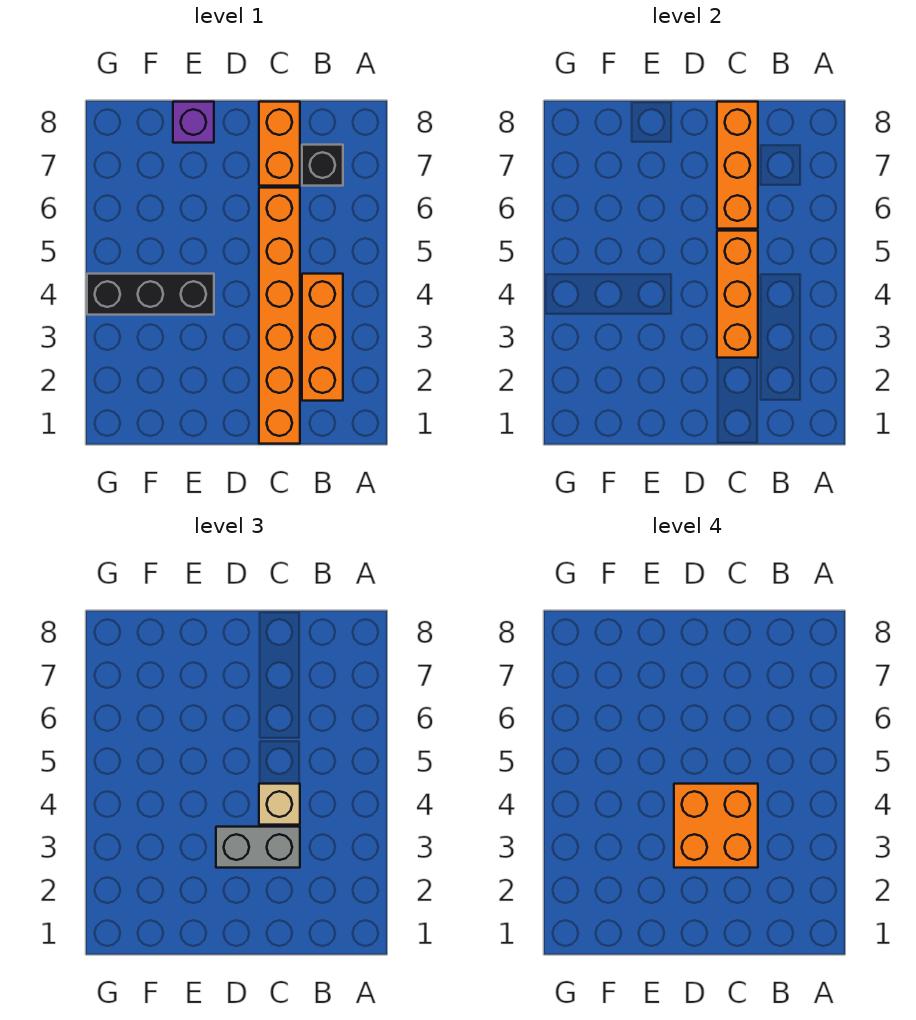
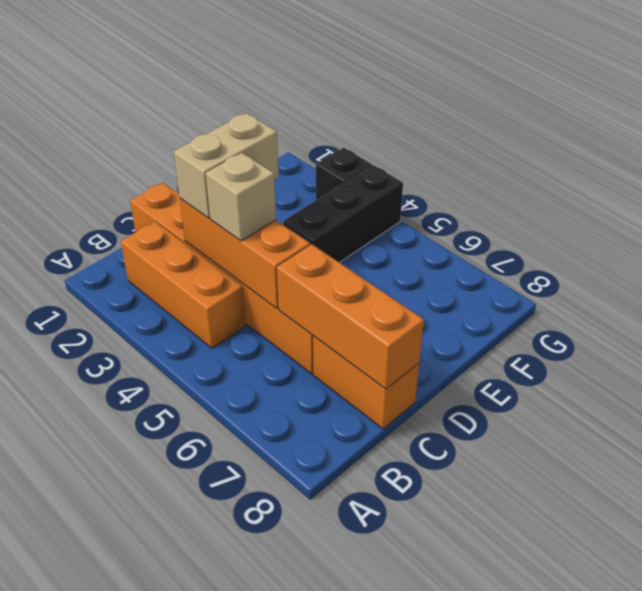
black brick B7 level 1 -> black brick G3 level 1
grey brick C3:D3 level 3 -> tan brick C3:D3 level 3
orange brick C3:D4 level 4 -> none
purple brick E8 level 1 -> none

